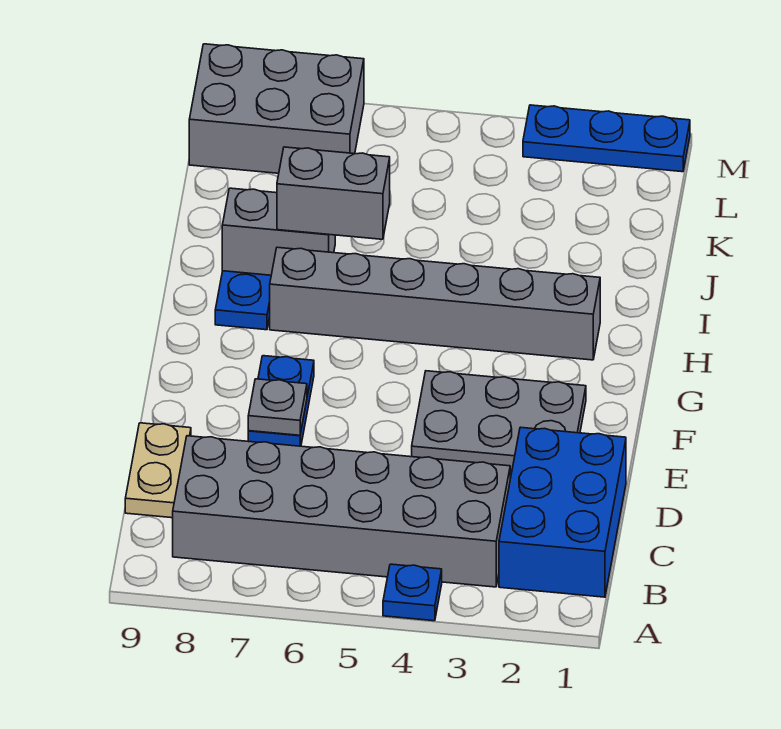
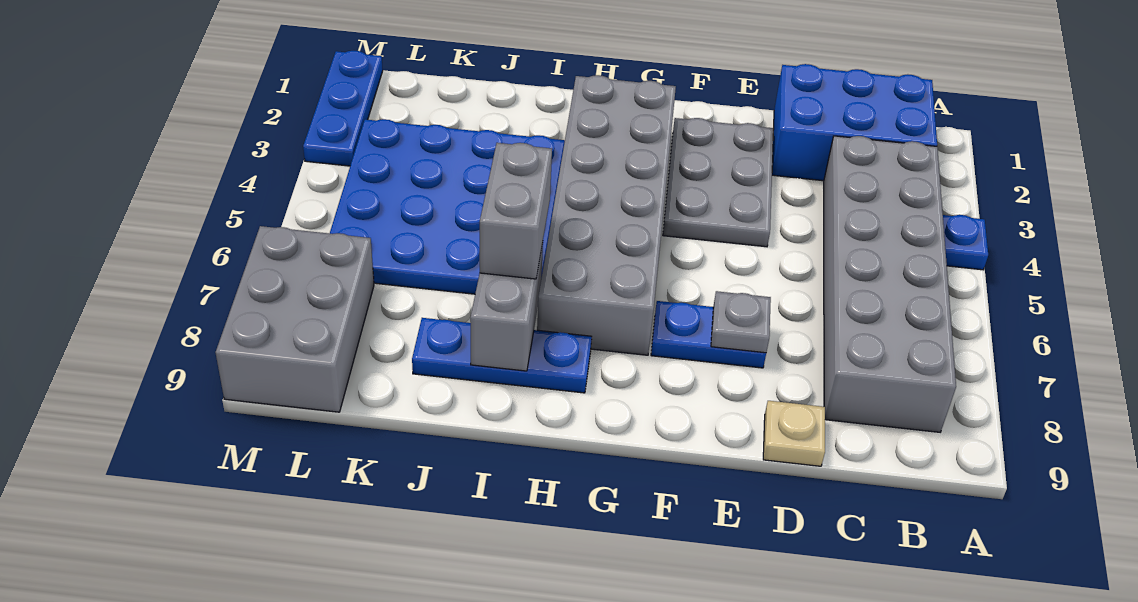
tan plate C9:D9 level 1 -> tan plate D9 level 1
grey brick H2:H7 level 1 -> grey brick G2:H7 level 1
none -> blue plate I3:L6 level 1

